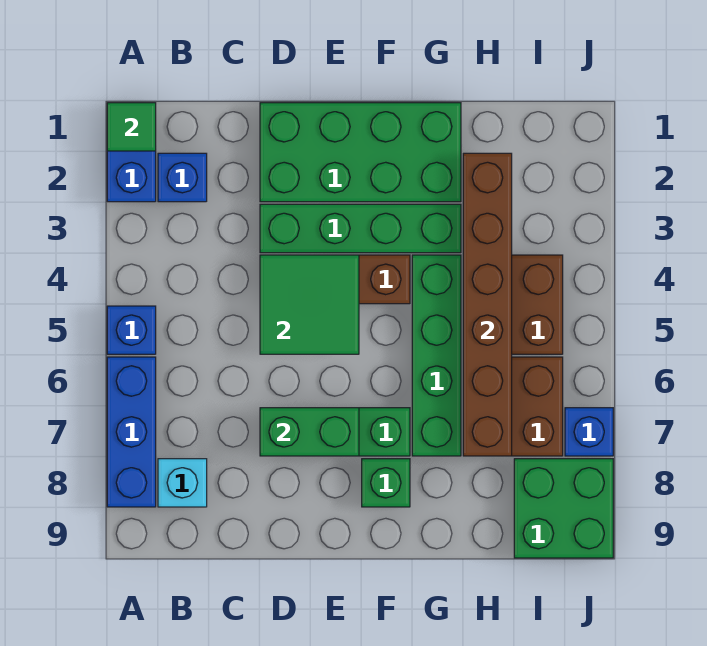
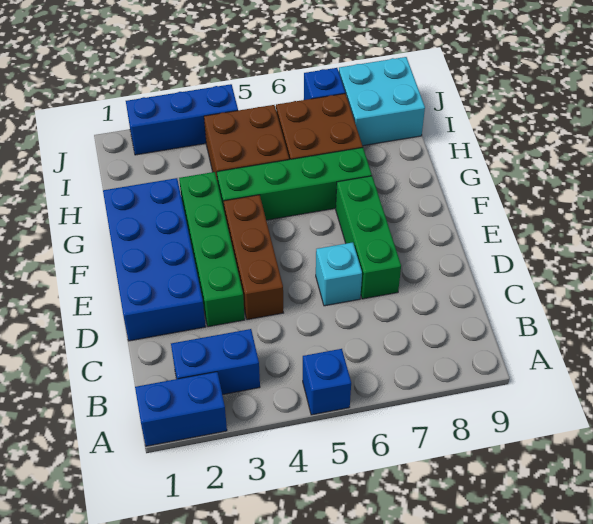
green tile A1 level 2 -> none
blue brick A6:A8 level 1 -> blue brick J2:J4 level 1
blue brick B2 level 1 -> blue brick B2:B3 level 1
cyan brick B8 level 1 -> cyan brick D6 level 1
green brick D1:G2 level 1 -> blue brick D1:G2 level 1
green tile D4:E5 level 2 -> none
green brick D7:E7 level 2 -> none
green brick F8 level 1 -> none
brown brick H2:H7 level 2 -> none
green brick I8:J9 level 1 -> cyan brick I8:J9 level 1

